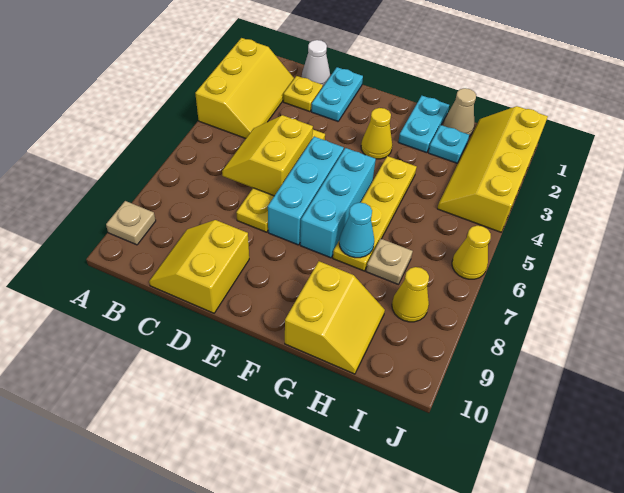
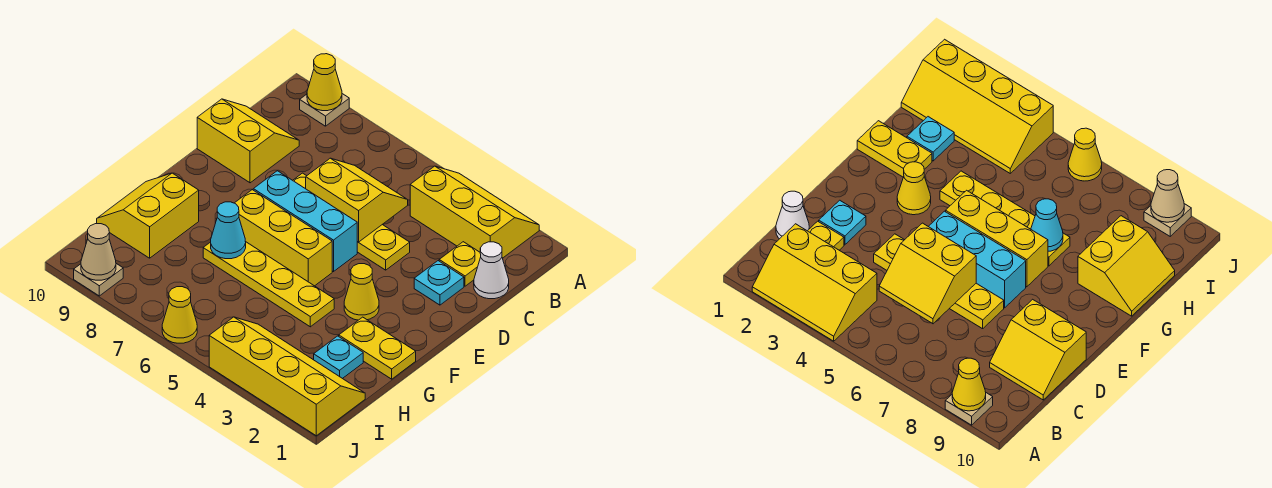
yellow slope A2:B4 level 1 top A -> yellow slope A2:B4 level 1 top B
cyan plate D1:D2 level 1 -> cyan plate D2 level 1
cyan brick F5:F7 level 1 -> yellow brick F5:F7 level 1
cyan plate G1:G2 level 1 -> yellow plate G1:G2 level 1
yellow slope G9:H10 level 1 top G -> yellow slope G9:H10 level 1 top 9
tan cone H1 level 1 -> tan cone J9 level 2
tan plate H7 level 1 -> tan plate J9 level 1
yellow cone I8 level 1 -> yellow cone A9 level 2

